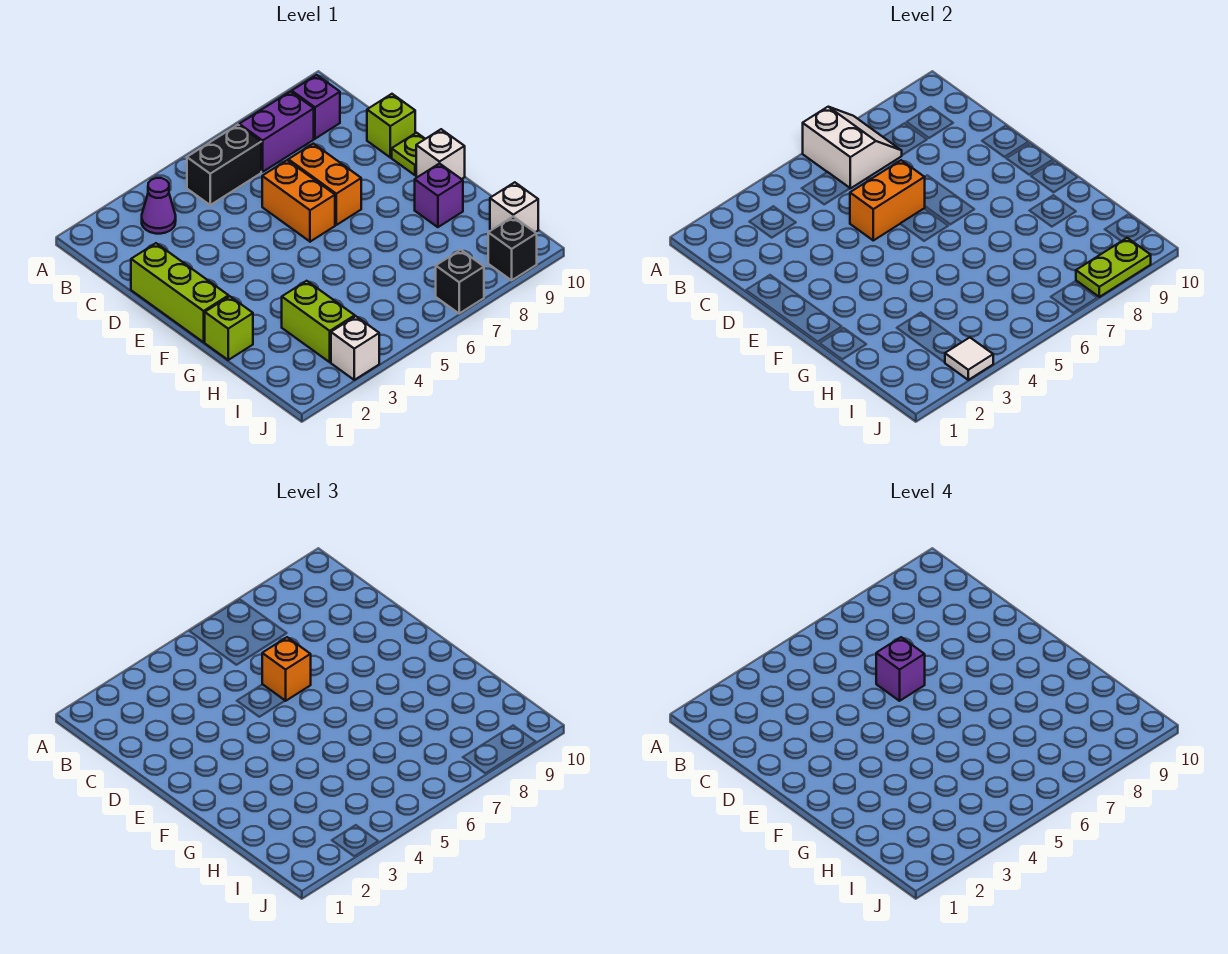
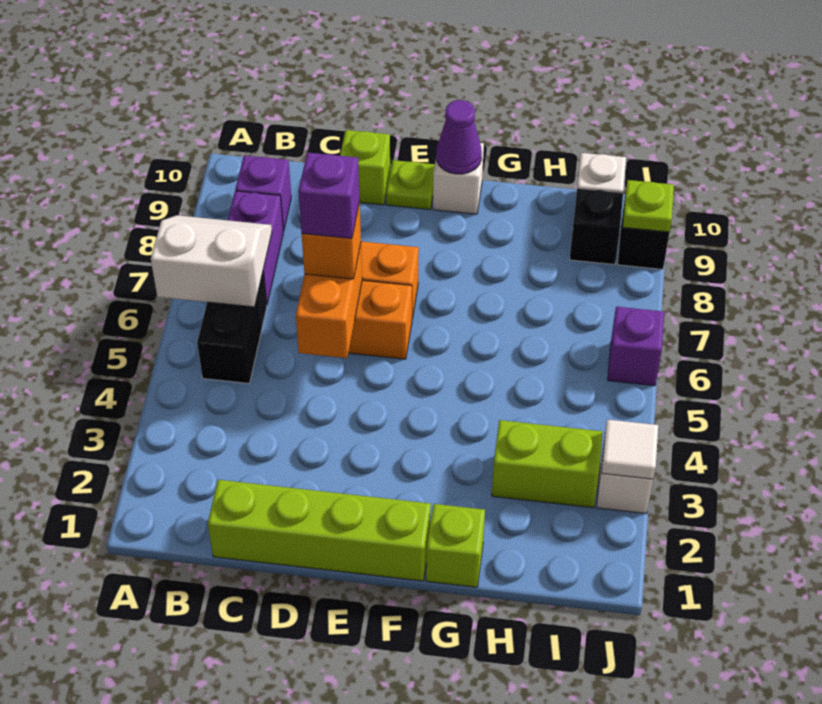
purple cone B3 level 1 -> purple cone F10 level 2
lime brick D1:F1 level 1 -> lime brick C1:F1 level 1
purple brick G9 level 1 -> purple brick J6 level 1
black brick J7 level 1 -> black brick I9 level 1
lime plate J8:J9 level 2 -> lime plate J9 level 2

